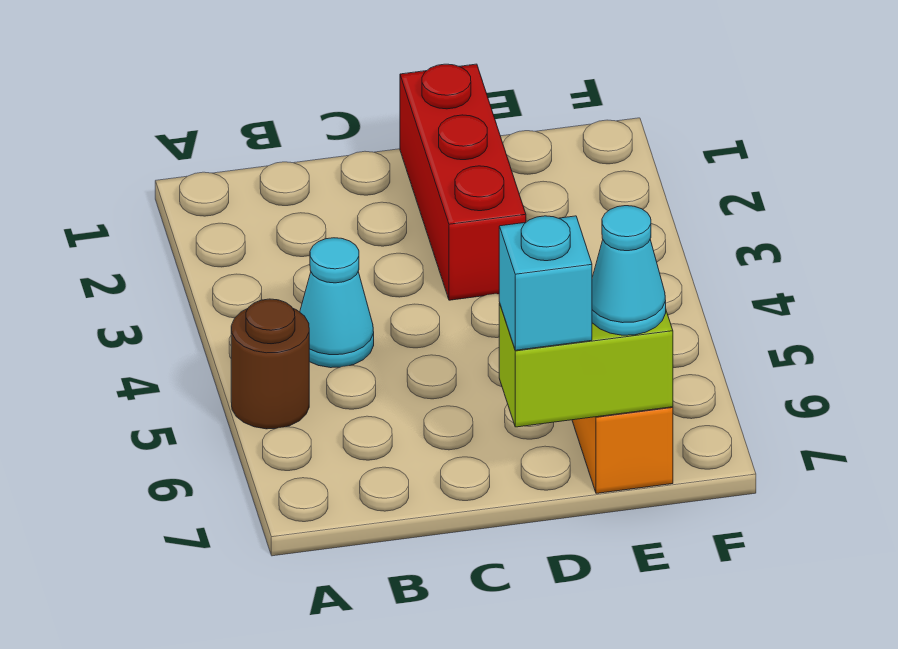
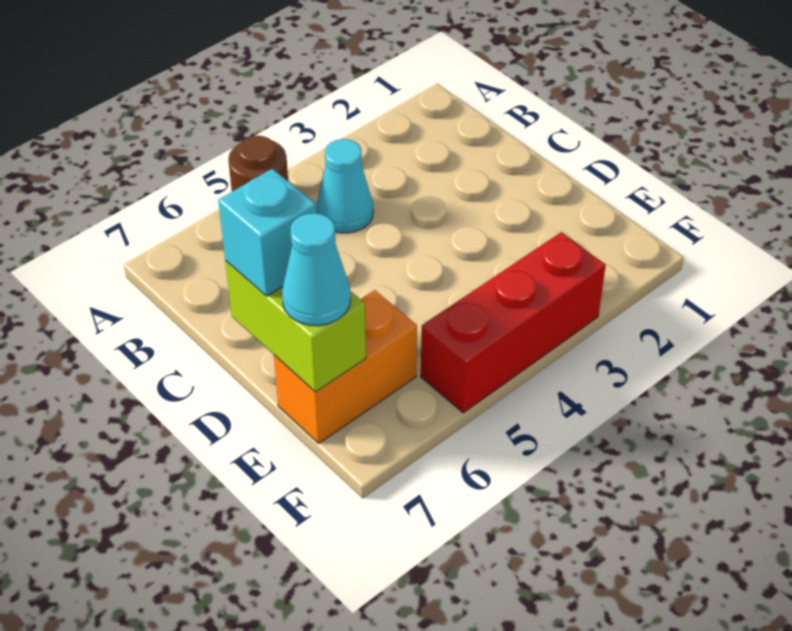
red brick D1:D3 level 1 -> red brick F3:F5 level 1

